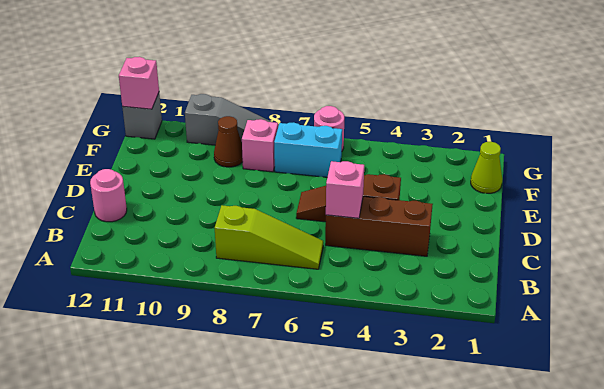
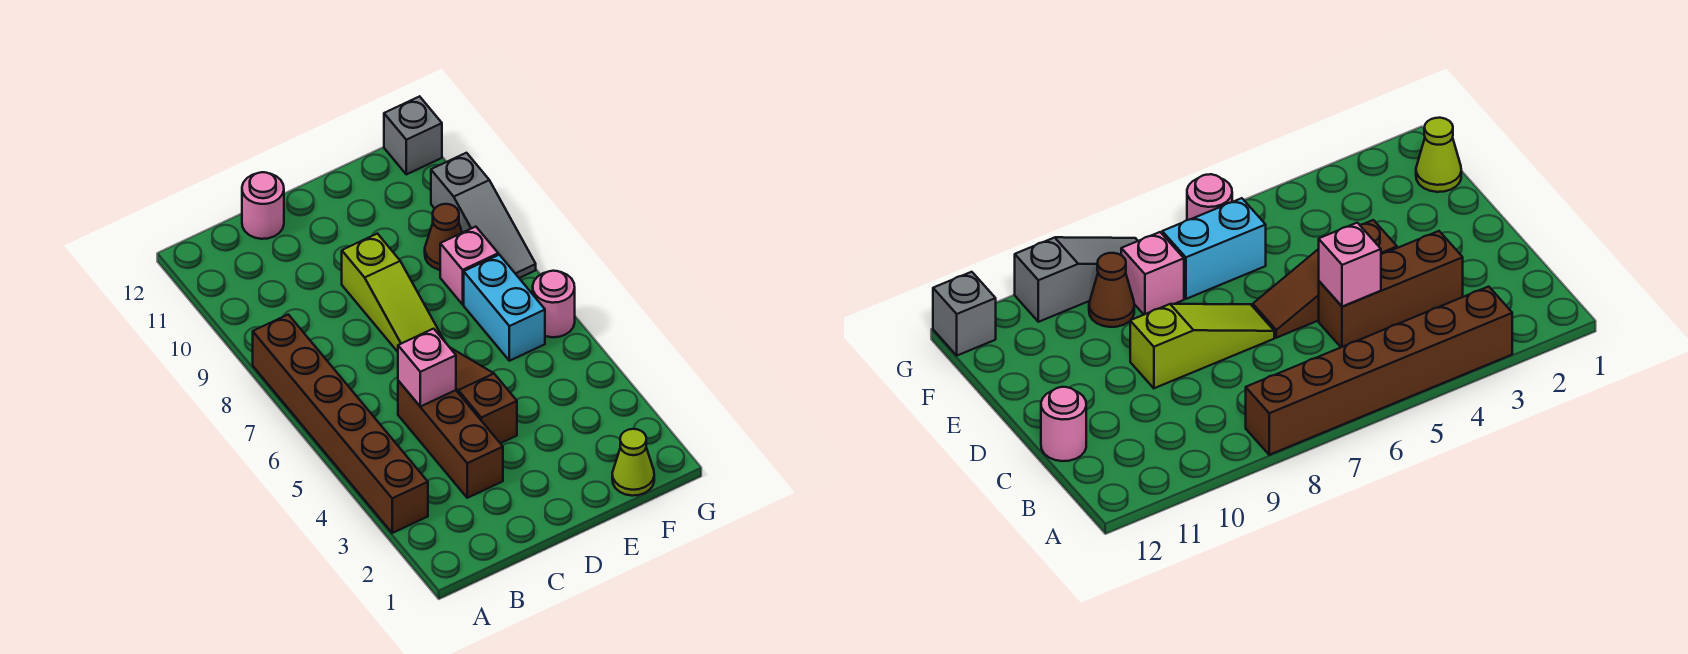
none -> brown brick A3:A8 level 1
lime slope B6:B8 level 1 top 8 -> lime slope D7:D9 level 1 top 9
pink brick G12 level 2 -> none

